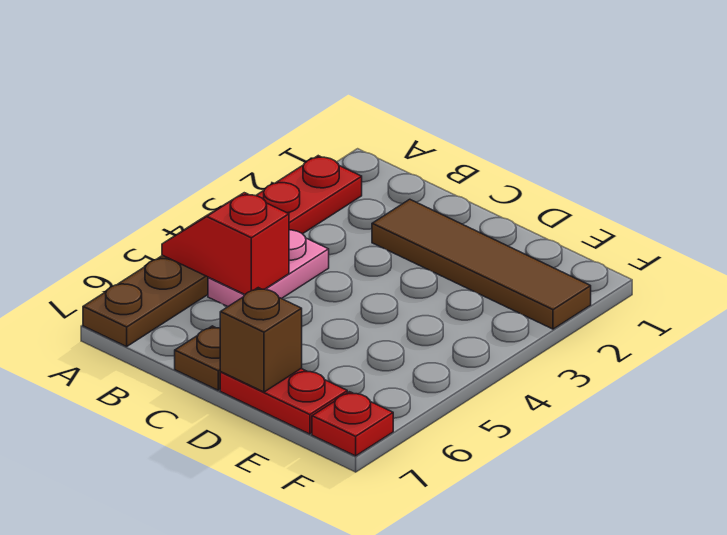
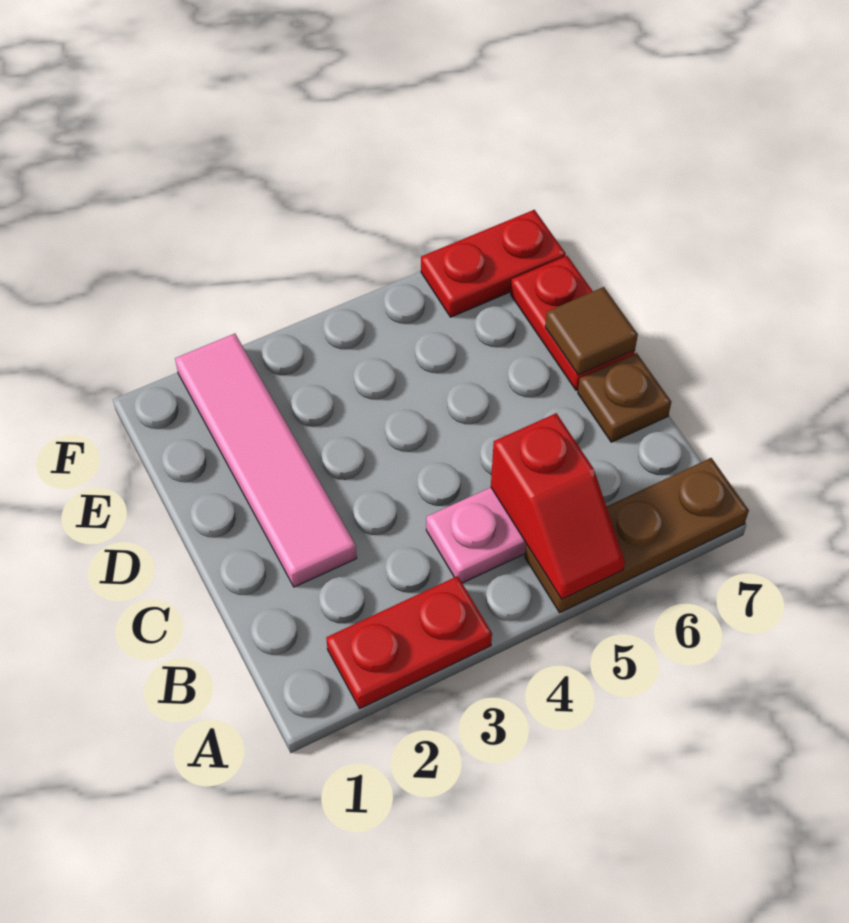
brown tile C2:F2 level 1 -> pink tile C2:F2 level 1
brown brick D7 level 2 -> brown tile D7 level 2
red plate F7 level 1 -> red plate F6:F7 level 1

